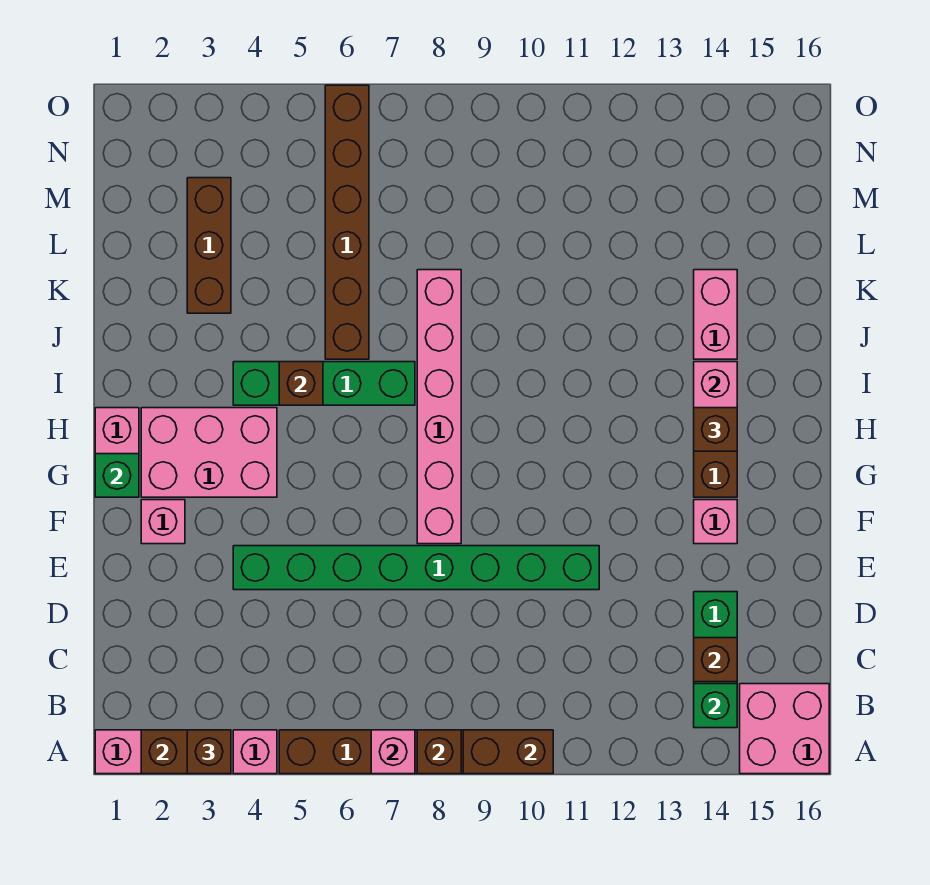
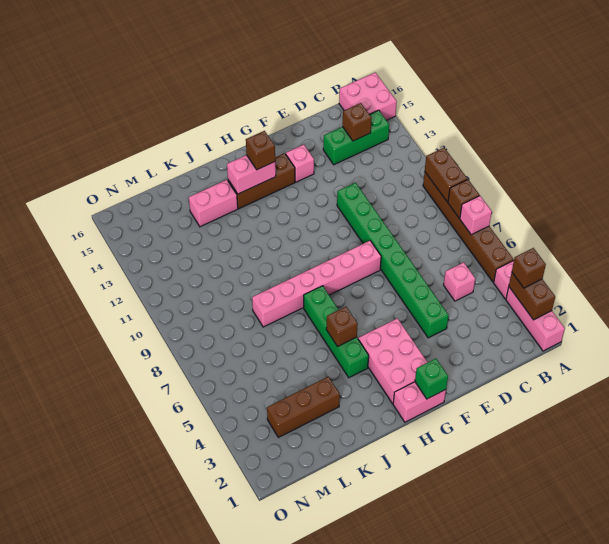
green brick B14 level 2 -> none
pink brick F2 level 1 -> pink brick C5 level 1
brown brick J6:O6 level 1 -> none

